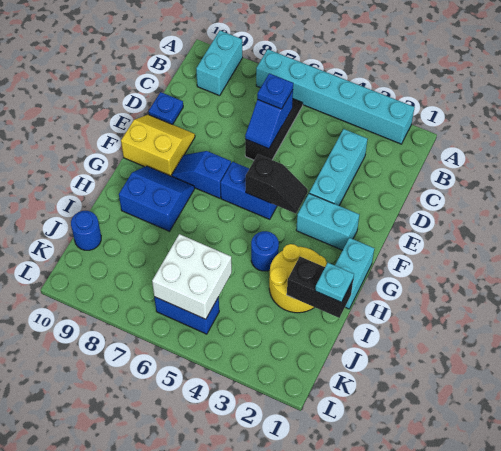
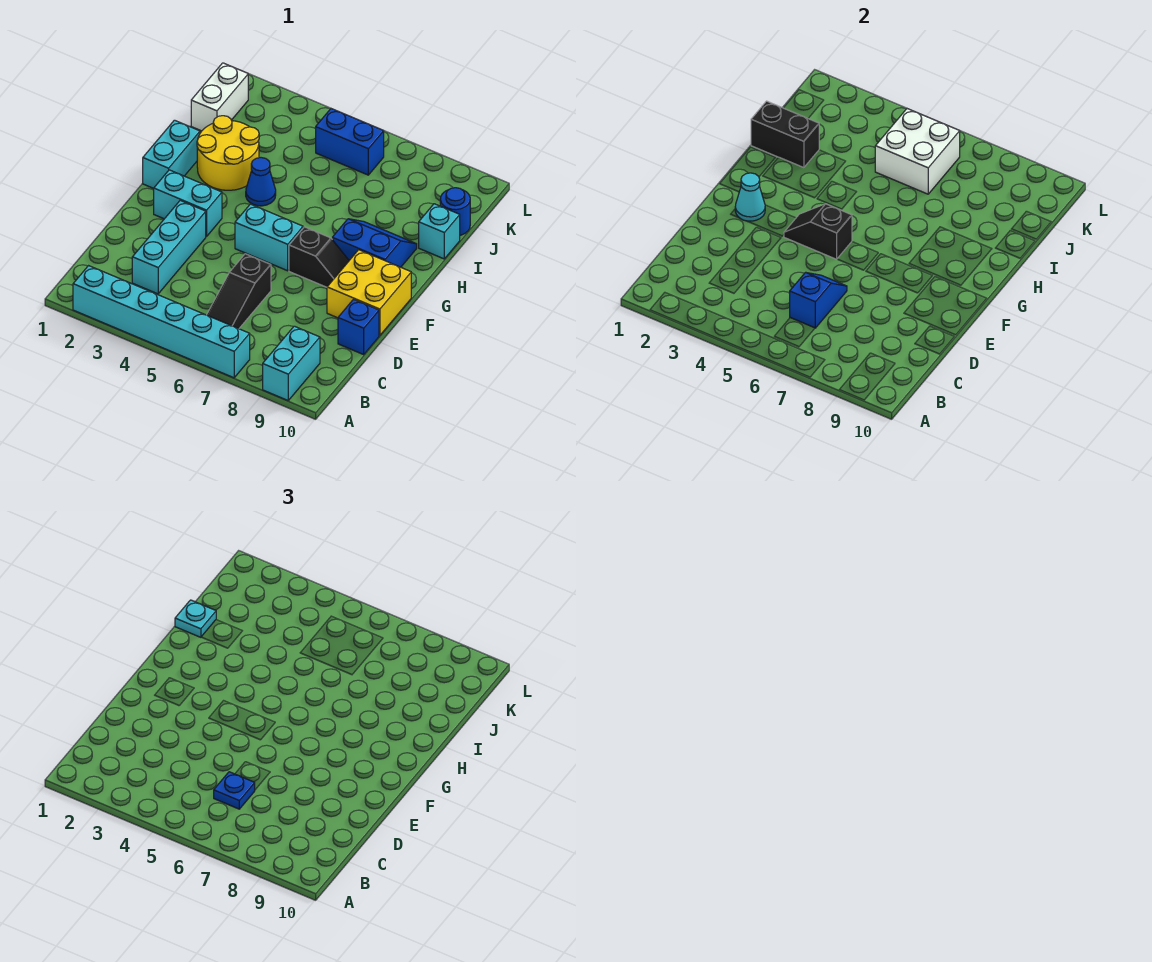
blue plate D10 level 1 -> blue brick D10 level 1
yellow slope E9:F10 level 1 top F -> yellow brick E9:F10 level 1
none -> cyan cone F2 level 2
blue brick F5:F6 level 1 -> cyan brick F5:F6 level 1
blue slope F7:F8 level 1 top 7 -> black slope F7:F8 level 1 top 7
blue slope G8:H9 level 1 top H -> blue slope G8:H9 level 1 top G
blue round brick H4 level 1 -> blue cone H4 level 1
none -> cyan brick I10 level 1
none -> white brick J1:K1 level 1

